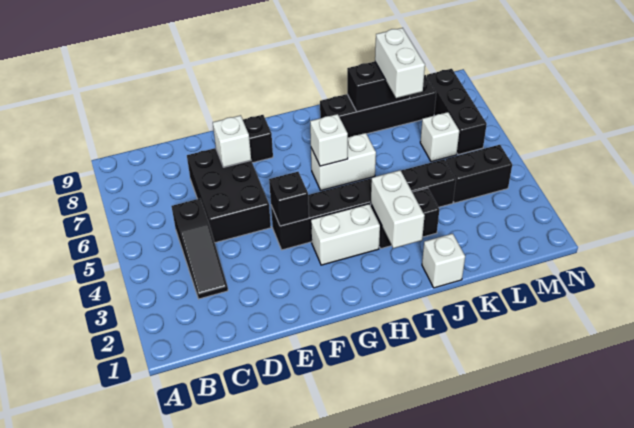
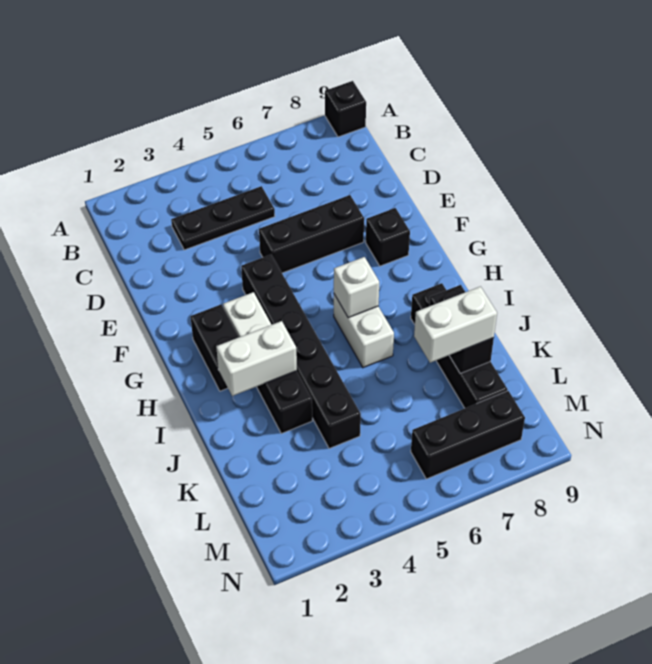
black slope C3:C5 level 1 top 5 -> black plate C3:C5 level 1
black brick D5:E7 level 1 -> black brick E5:E7 level 1
white brick E7 level 2 -> none
black brick F4 level 2 -> black brick A9 level 1
white brick J1 level 1 -> none
black brick L4:M4 level 1 -> black brick G2:H2 level 1
white brick L6 level 1 -> none

